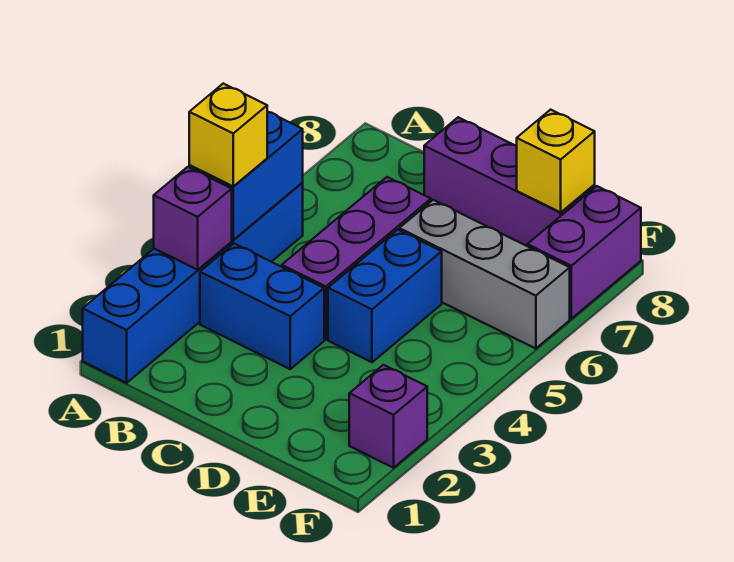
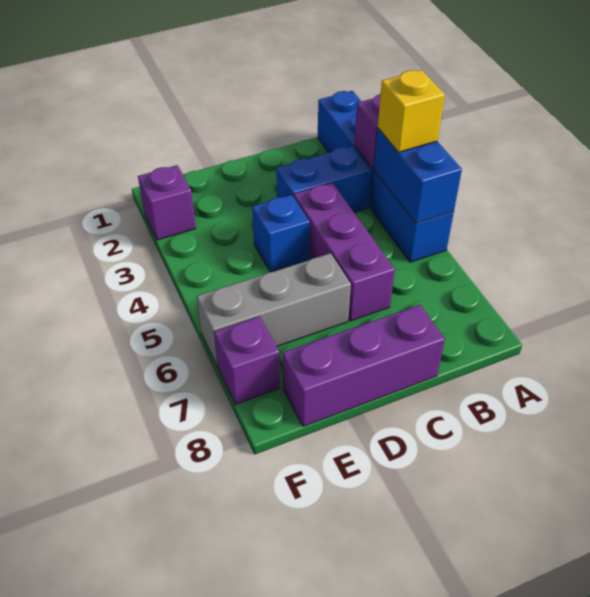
blue brick D4:D5 level 1 -> blue brick D4 level 1
yellow brick E8 level 2 -> none
purple brick F7:F8 level 1 -> purple brick F7 level 1

